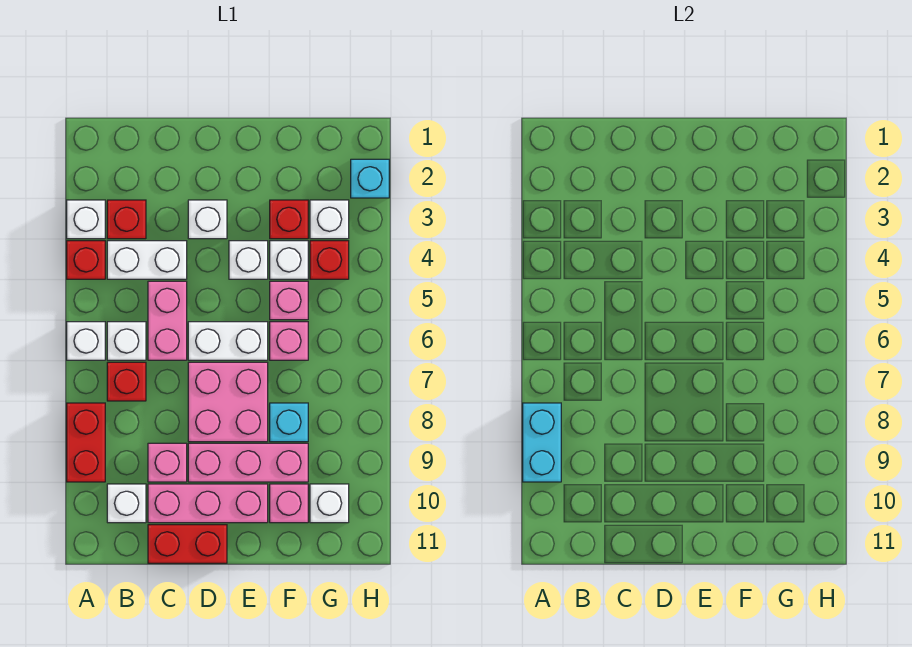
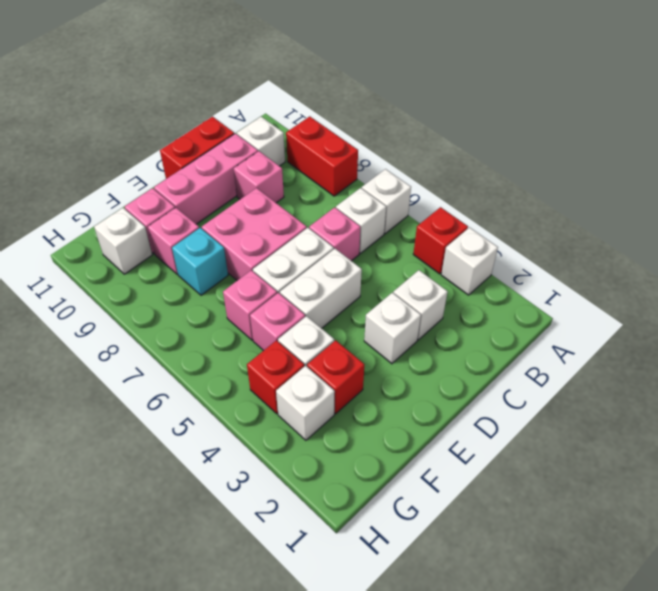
cyan brick A8:A9 level 2 -> none
red brick B3 level 1 -> none
white brick B4:C4 level 1 -> white brick D5:E5 level 1
red brick B7 level 1 -> none
pink brick C5:C6 level 1 -> pink brick C6 level 1
pink brick D9:F9 level 1 -> pink brick F9 level 1
white brick E4 level 1 -> white brick C3 level 1
cyan brick H2 level 1 -> none

